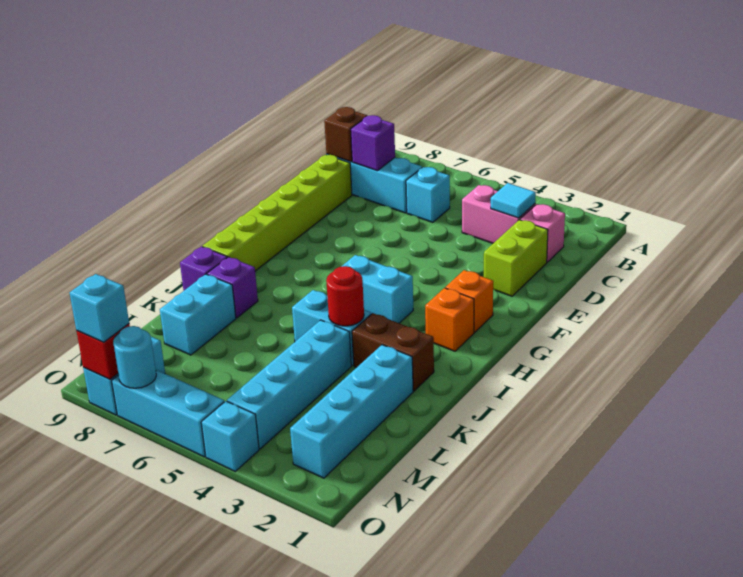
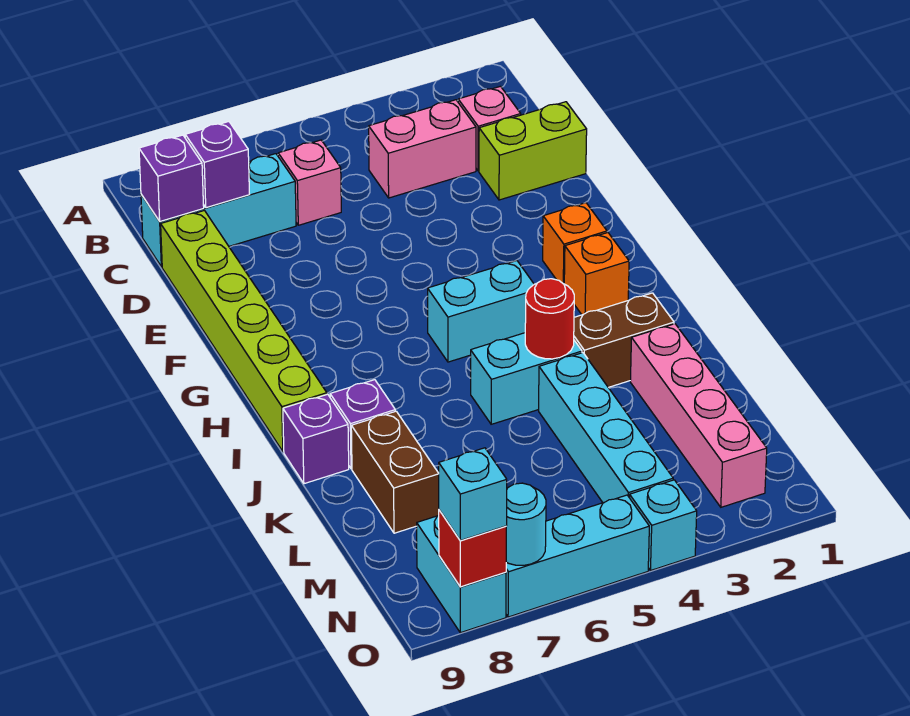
cyan tile C3 level 2 -> none
cyan brick C6 level 1 -> pink brick C6 level 1
brown brick C9 level 2 -> purple brick C9 level 2
lime brick D2:E2 level 1 -> lime brick D1:D2 level 1
cyan brick K2:N2 level 1 -> pink brick K2:N2 level 1
cyan brick K8:L8 level 1 -> brown brick K8:L8 level 1

